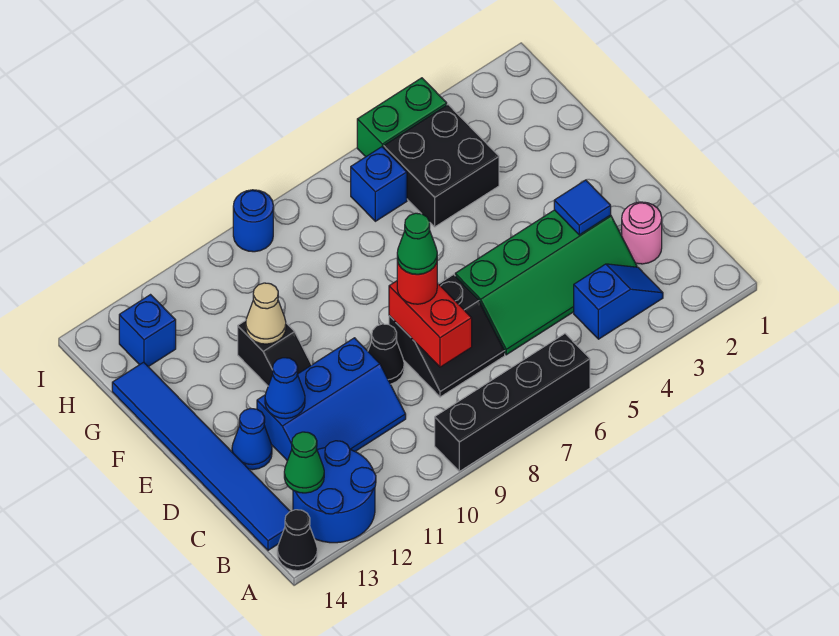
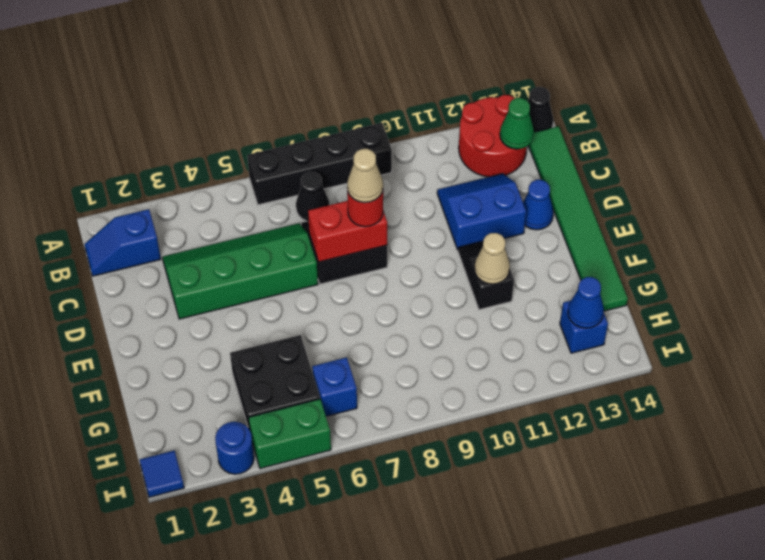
blue round brick A12:B13 level 1 -> red round brick A12:B13 level 1
blue slope B3:B4 level 1 top 4 -> blue slope B1:B2 level 1 top 2
blue tile B14:G14 level 1 -> green tile B14:G14 level 1
pink round brick C2 level 1 -> none
red brick C8:D8 level 2 -> red brick D7:D8 level 2
blue slope C10:D12 level 1 top D -> blue slope C11:D12 level 1 top D
blue tile D3 level 2 -> blue tile I1 level 1
green cone D8 level 4 -> tan cone D8 level 4
black cone D9 level 1 -> black cone B7 level 1
blue cone D12 level 2 -> blue cone H13 level 2
blue round brick I9 level 1 -> blue round brick I3 level 1

